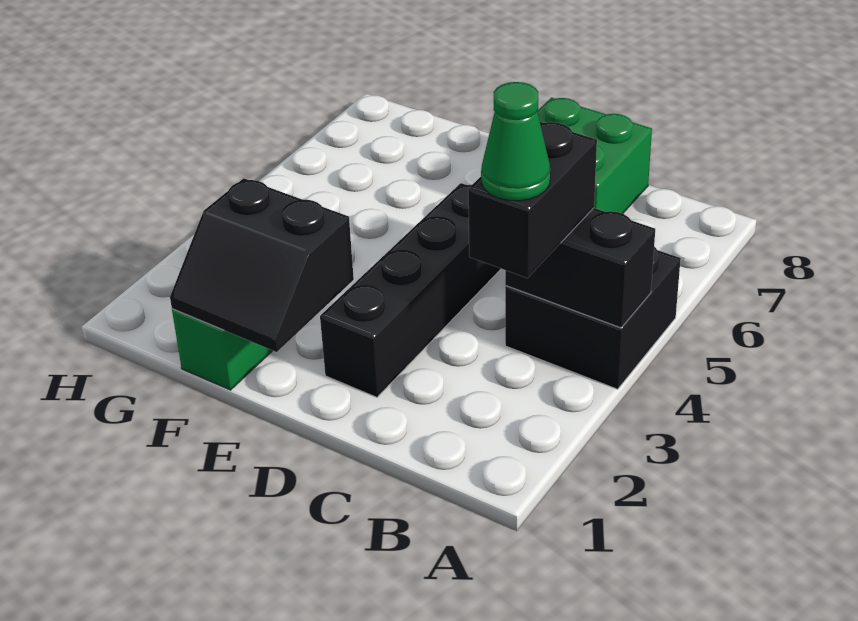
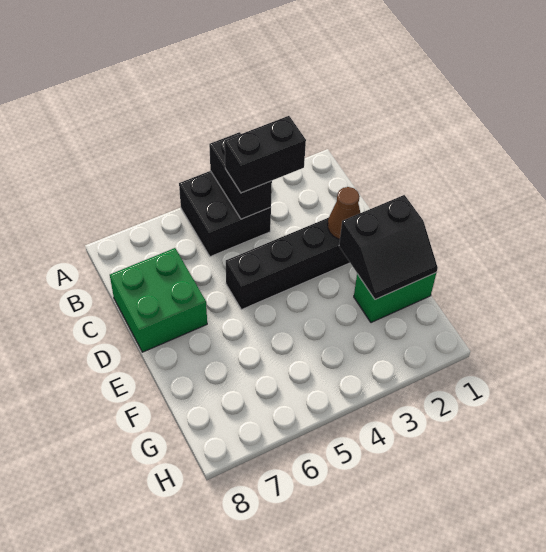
green cone B3 level 4 -> none
none -> brown cone D2 level 2
black slope E1:F2 level 2 top 2 -> black slope E1:F2 level 2 top E

